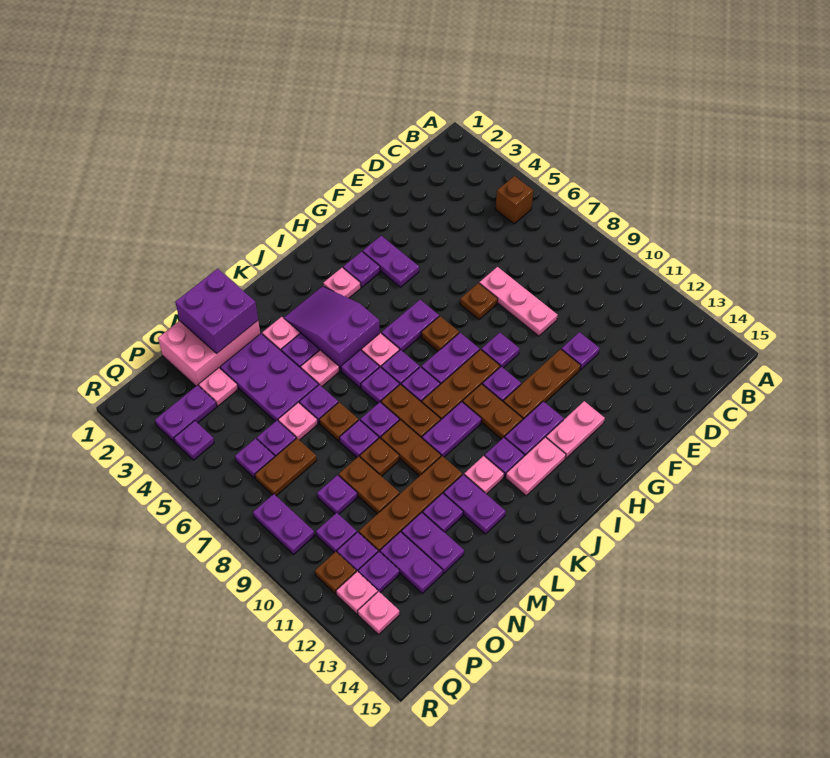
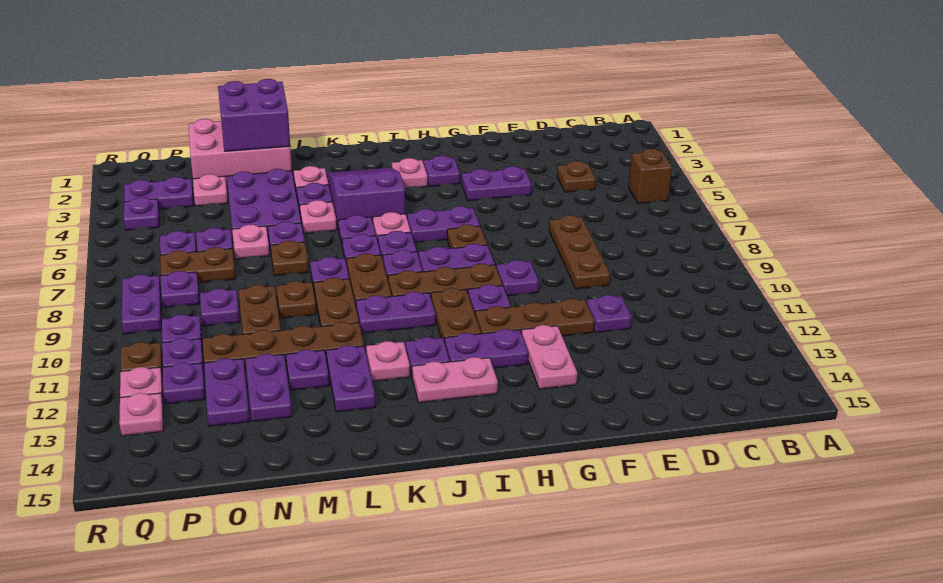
pink plate E7:E9 level 1 -> brown plate E7:E9 level 1
brown plate F7 level 1 -> brown plate D4 level 1
purple plate G3:G4 level 1 -> purple plate F4:G4 level 1
pink plate G13:H13 level 1 -> pink plate G12:G13 level 1
purple plate M8 level 1 -> purple plate P8 level 1

